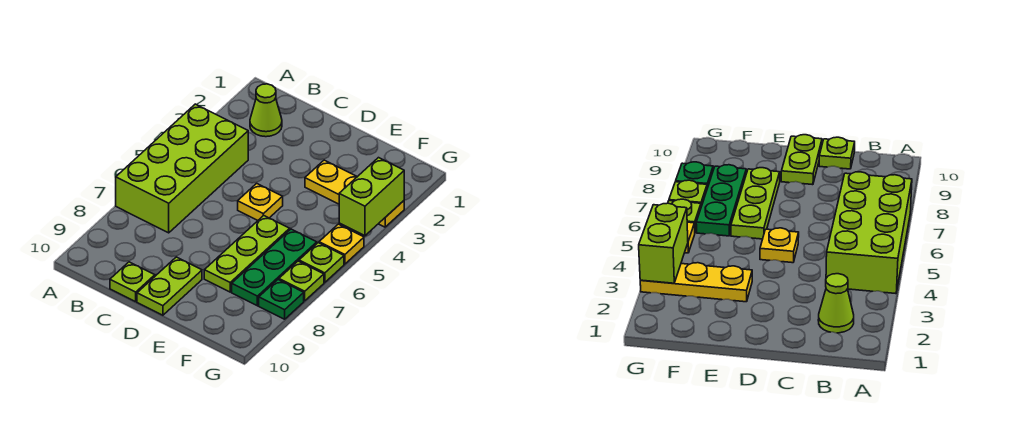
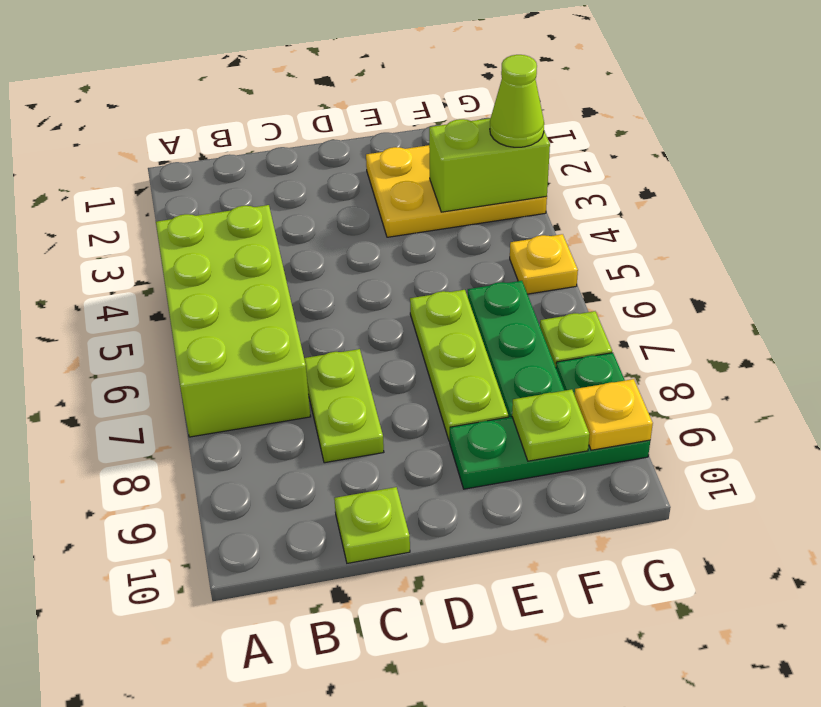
lime cone B2 level 1 -> lime cone G3 level 3
yellow plate D5 level 1 -> yellow plate G9 level 2
lime plate D9:D10 level 1 -> lime plate C7:C8 level 1
yellow plate E3:G3 level 1 -> yellow plate E2:G3 level 1
none -> green plate E9:G9 level 1
lime brick G3:G4 level 2 -> lime brick F3:G3 level 2
lime plate G6 level 1 -> lime plate F9 level 2

